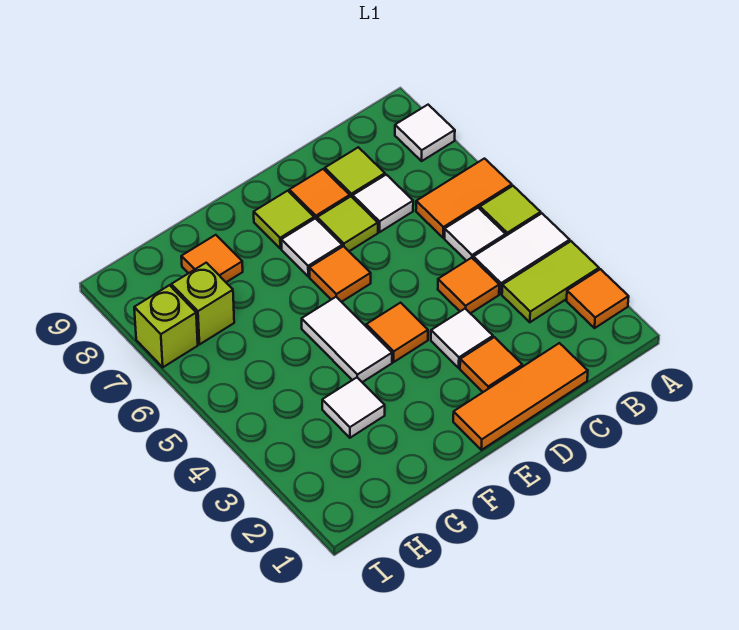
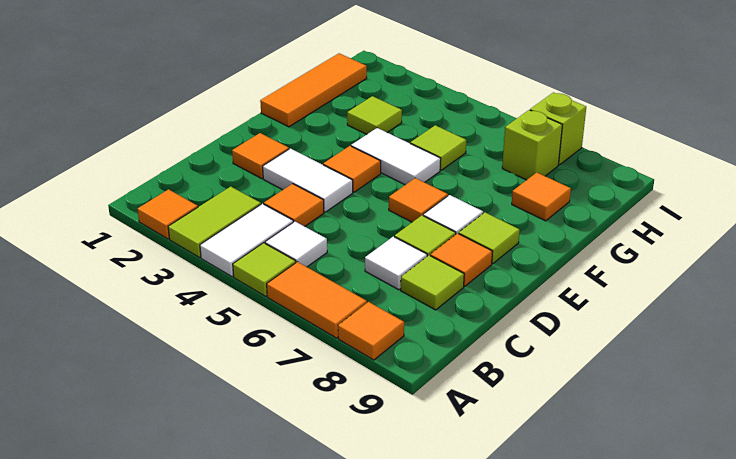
orange tile A6:B6 level 1 -> orange tile A6:A7 level 1
white tile A8 level 1 -> orange tile A8 level 1
orange tile C1:E1 level 1 -> orange tile F1:H1 level 1
white tile D3 level 1 -> white tile D3:D4 level 1
white tile G3 level 1 -> lime tile G3 level 1
none -> lime tile G5 level 1

